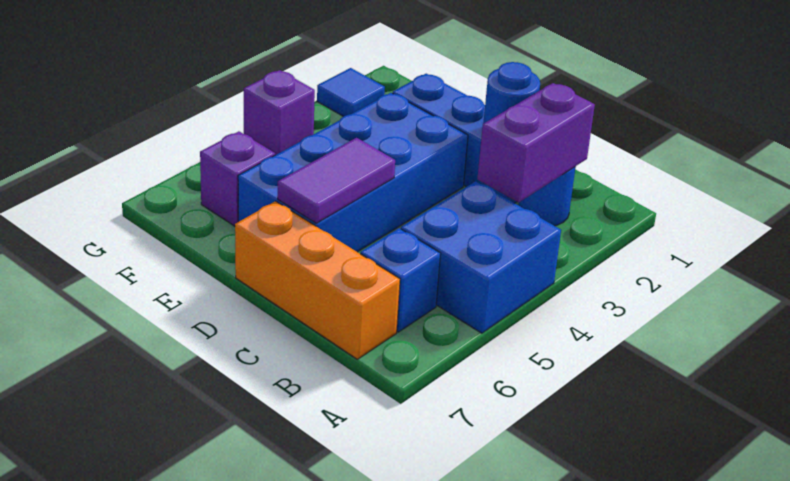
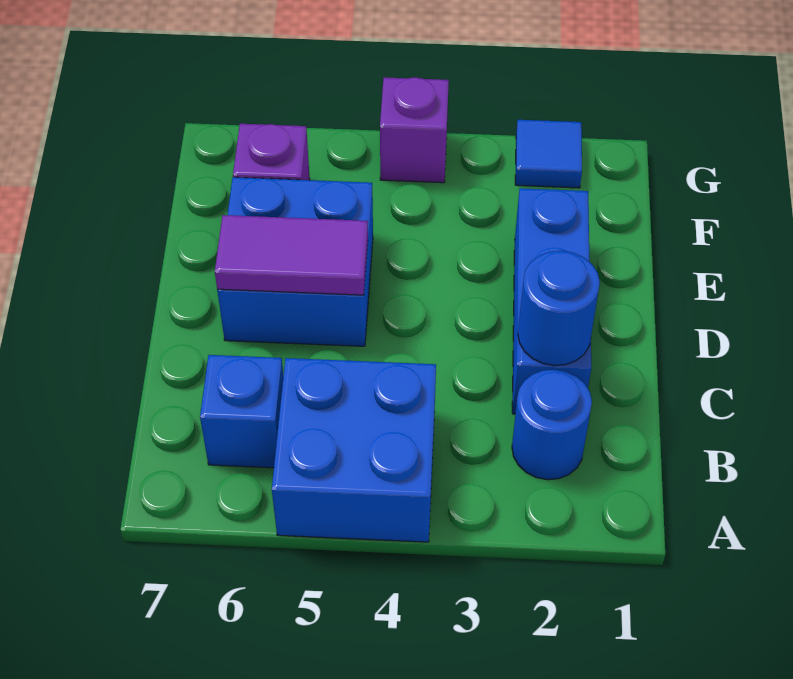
purple brick B2:B3 level 2 -> none
orange brick B7:D7 level 1 -> none
blue brick D3:E6 level 1 -> blue brick D5:E6 level 1

